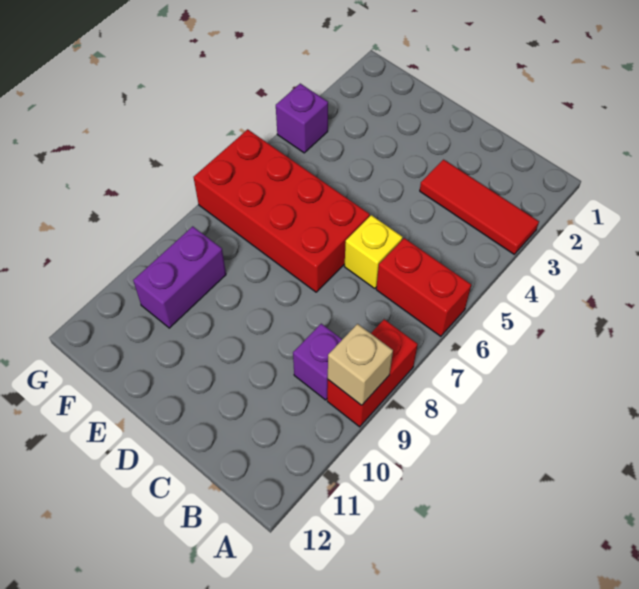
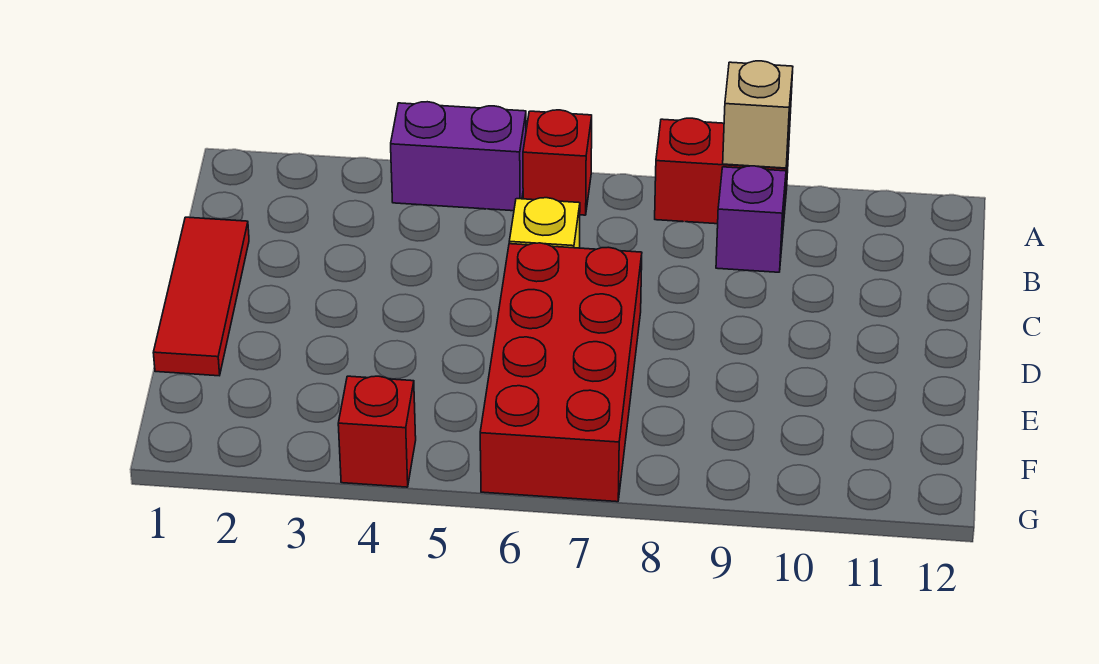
red tile A3:C3 level 1 -> red tile C1:E1 level 1
red brick A6:B6 level 1 -> red brick A6 level 1
purple brick F9:F10 level 1 -> purple brick A4:A5 level 1
purple brick G4 level 1 -> red brick G4 level 1

